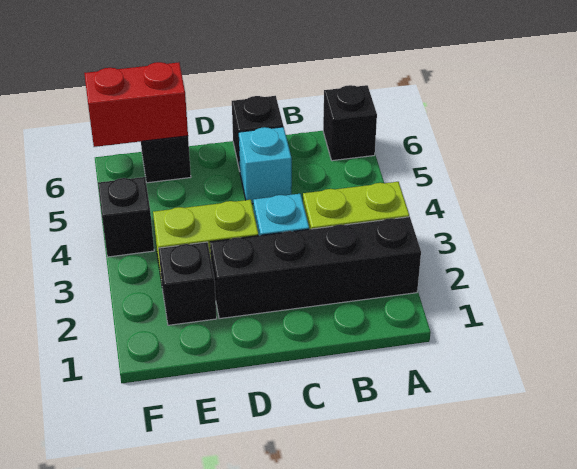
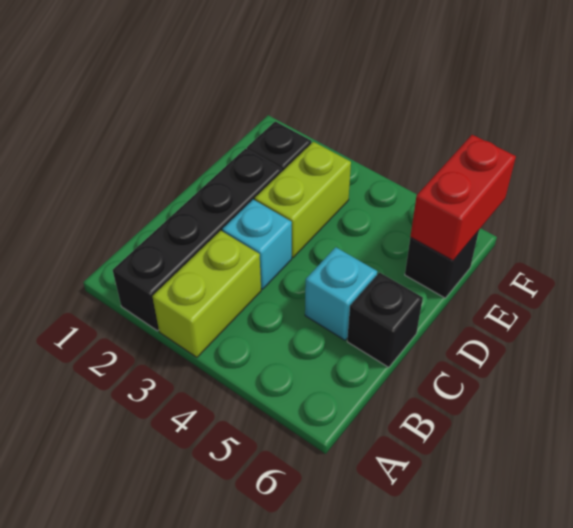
black brick A6 level 1 -> none
black brick F4 level 1 -> none

